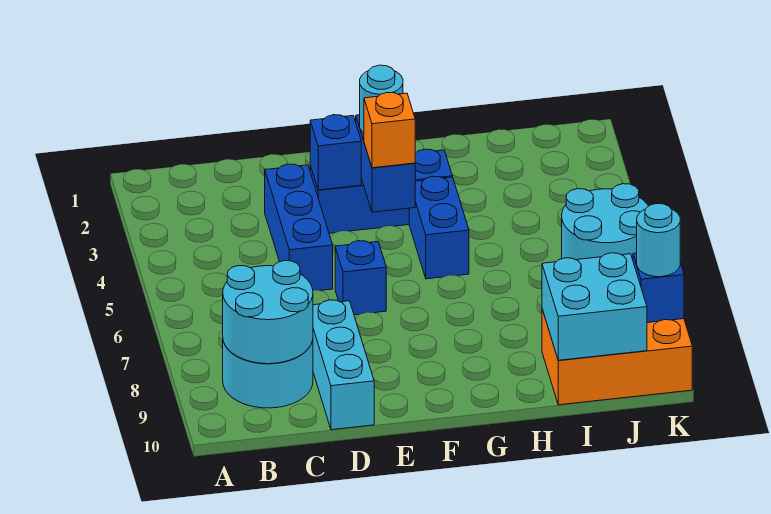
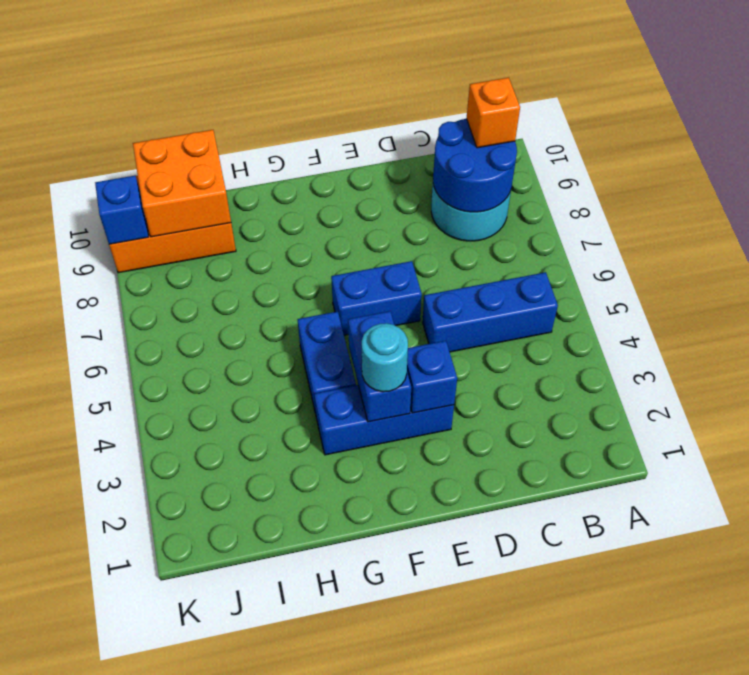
cyan round brick B8:C9 level 2 -> blue round brick B8:C9 level 2
blue brick D3:D5 level 1 -> blue brick B5:D5 level 1
cyan brick D8:D10 level 1 -> none
blue brick E6 level 1 -> blue brick E6:F6 level 1
orange brick F4 level 3 -> orange brick B9 level 3
cyan brick I9:J10 level 2 -> orange brick I9:J10 level 2
cyan round brick J5:K6 level 1 -> none
cyan round brick K9 level 3 -> none

